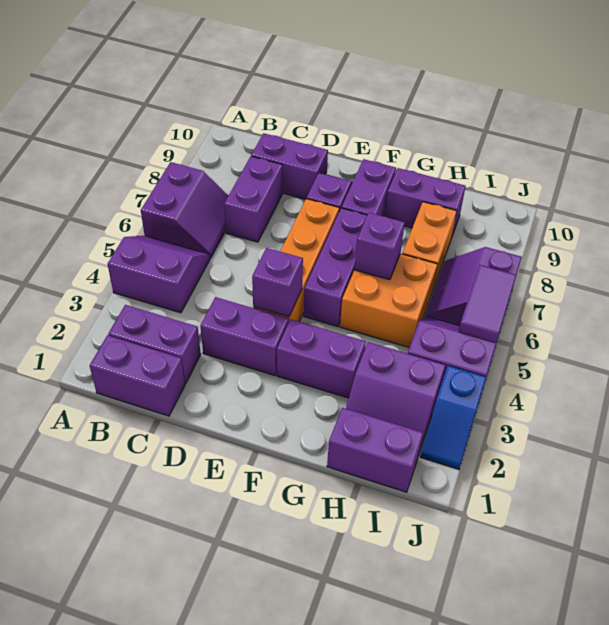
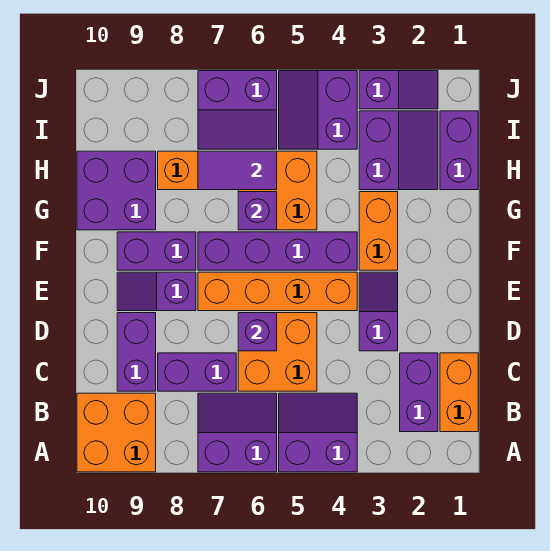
purple slope A4:B5 level 1 top 4 -> purple slope A4:B5 level 1 top A
none -> orange brick A9:B10 level 1
purple brick B1:C1 level 1 -> orange brick B1:C1 level 1
none -> orange brick C5:D6 level 1
purple brick D3:E3 level 1 -> purple slope D3:E3 level 1 top D
purple brick E4 level 2 -> purple brick D6 level 2
purple brick F3:G3 level 1 -> orange brick F3:G3 level 1
purple brick F5:F7 level 1 -> purple brick F4:F7 level 1
purple brick G9:H9 level 1 -> purple brick G9:H10 level 1
blue slope J2:J3 level 1 top 3 -> purple slope J2:J3 level 1 top 3
purple tile J5:J6 level 2 -> purple tile H6:H7 level 2

